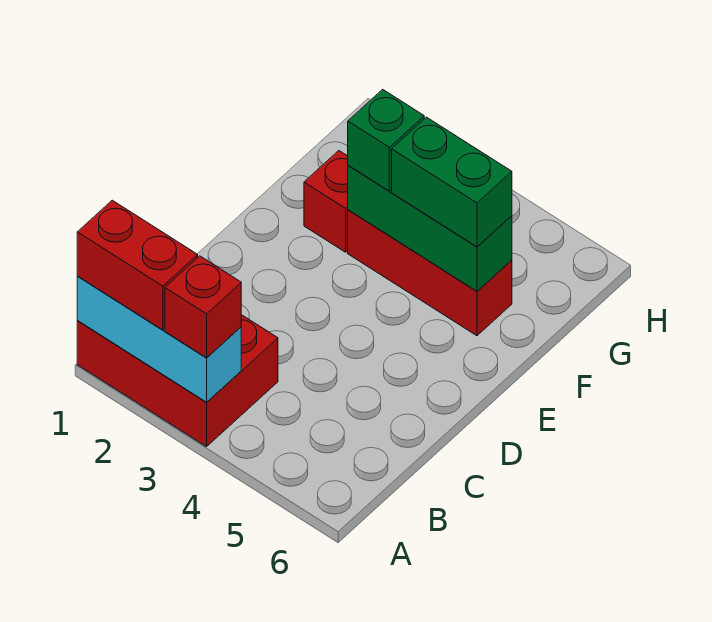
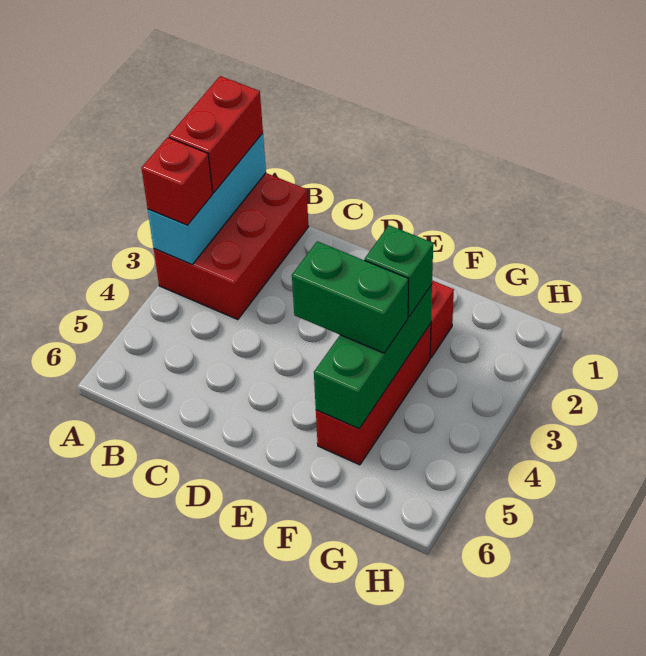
green brick F4:F5 level 3 -> green brick E4:F4 level 3

